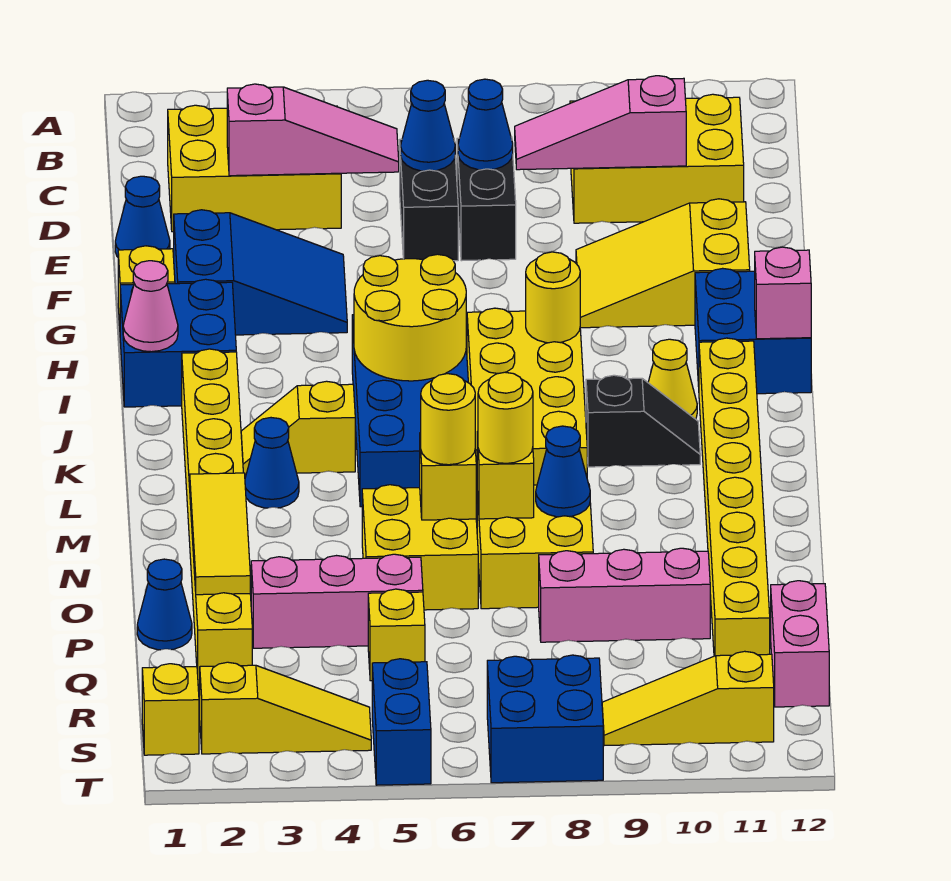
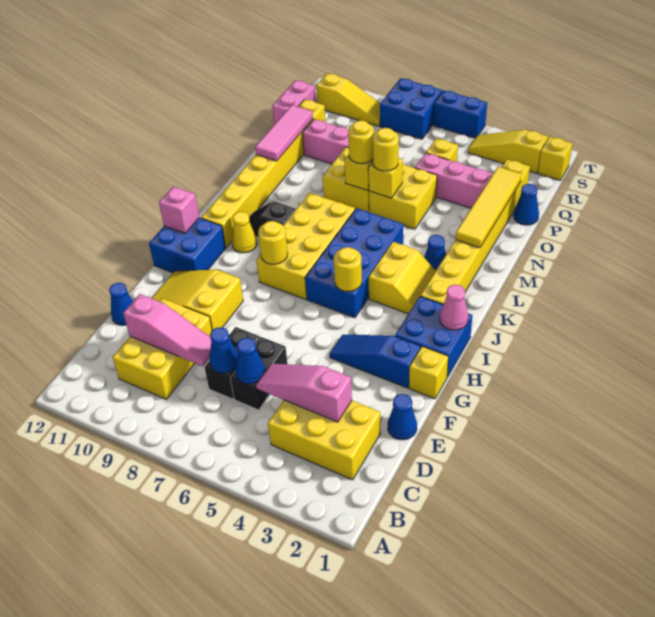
yellow brick C9:D11 level 1 -> yellow brick C9:E10 level 1
blue slope F2:G4 level 1 top 2 -> blue slope G2:G4 level 1 top 2
yellow slope F9:G11 level 1 top 11 -> yellow slope F9:G11 level 1 top 9
yellow round brick I5:J6 level 2 -> yellow round brick I5 level 2
yellow slope K3:K4 level 1 top 4 -> yellow slope J3:K4 level 1 top 4
yellow tile N2:P2 level 2 -> yellow tile M2:P2 level 2
blue cone N8 level 2 -> blue cone E12 level 1
none -> pink tile N11:P11 level 2
blue brick S5:T5 level 1 -> blue brick T5:T6 level 1

